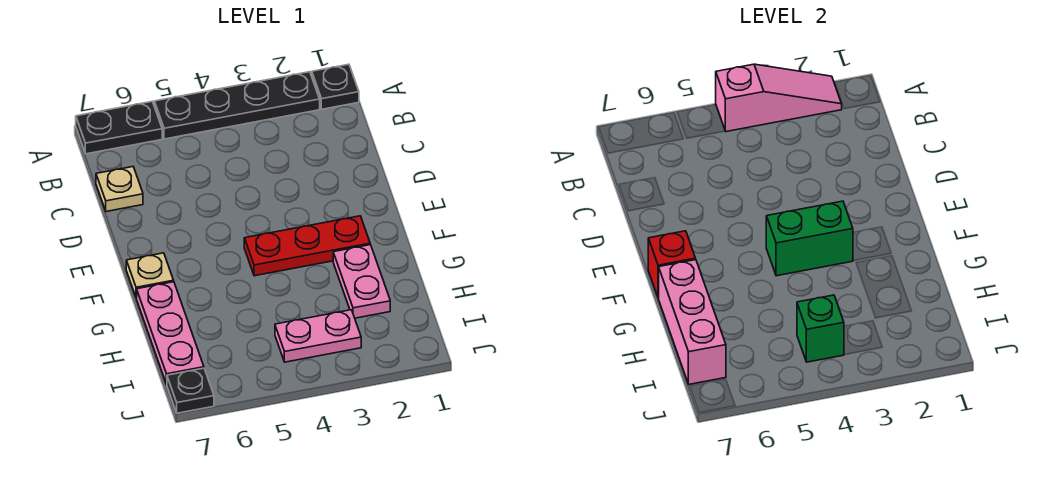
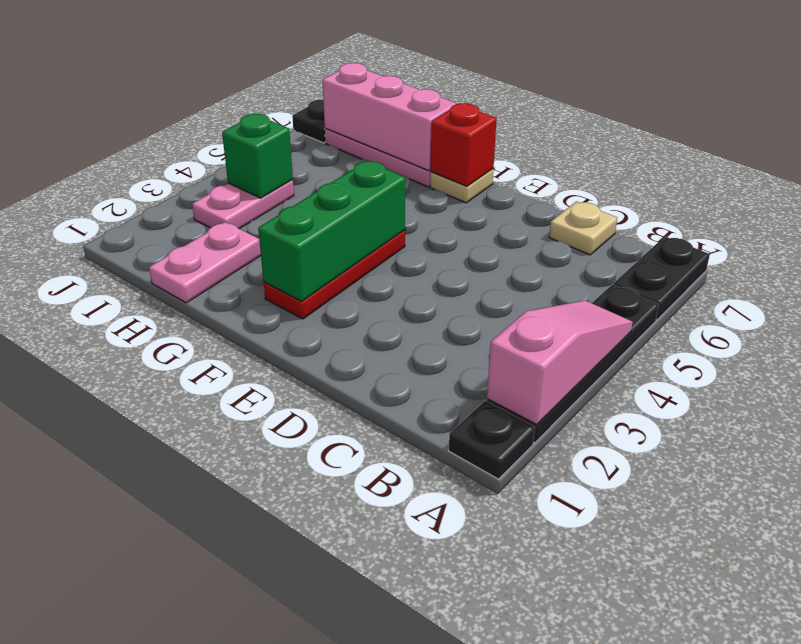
pink slope A2:A4 level 2 top 4 -> pink slope A2:A4 level 2 top 2
green brick F3:F4 level 2 -> green brick F2:F4 level 2
pink plate G2:H2 level 1 -> pink plate H1:H2 level 1

